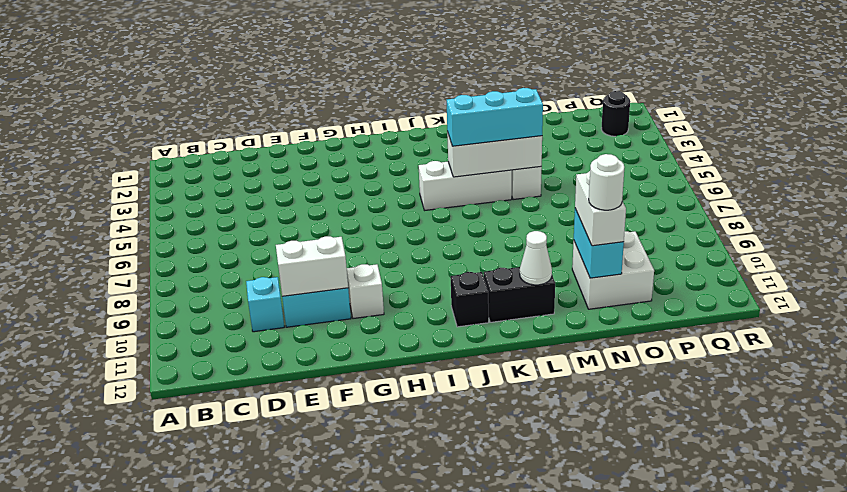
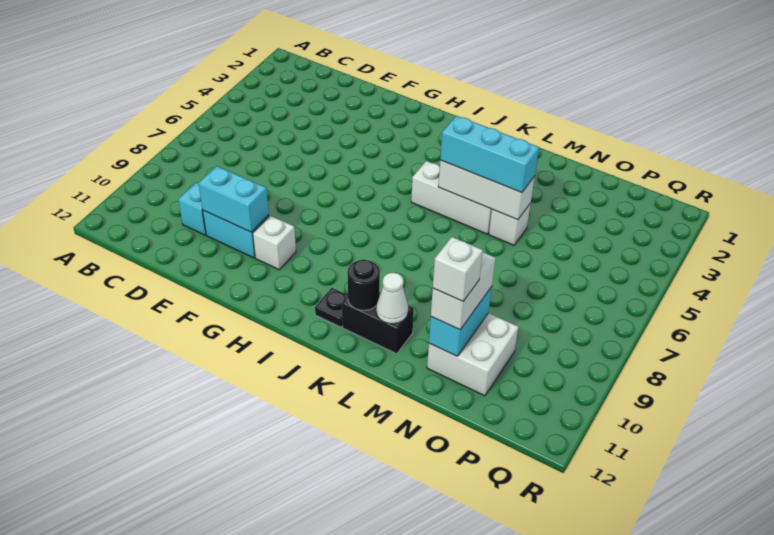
white brick E10:F10 level 2 -> cyan brick E10:F10 level 2
black brick J11 level 1 -> black plate J11 level 1
white round brick N11 level 4 -> white brick N11 level 4
black round brick Q2 level 1 -> black round brick K11 level 2

